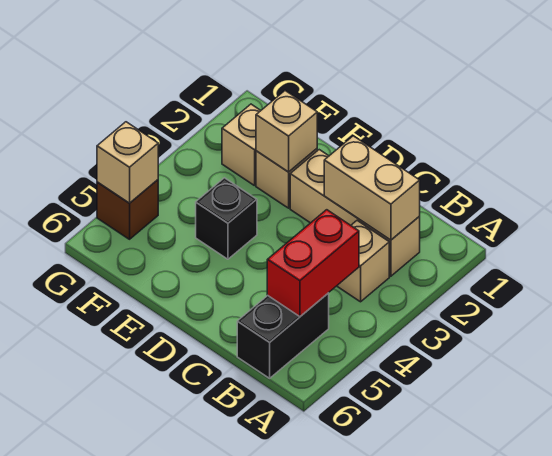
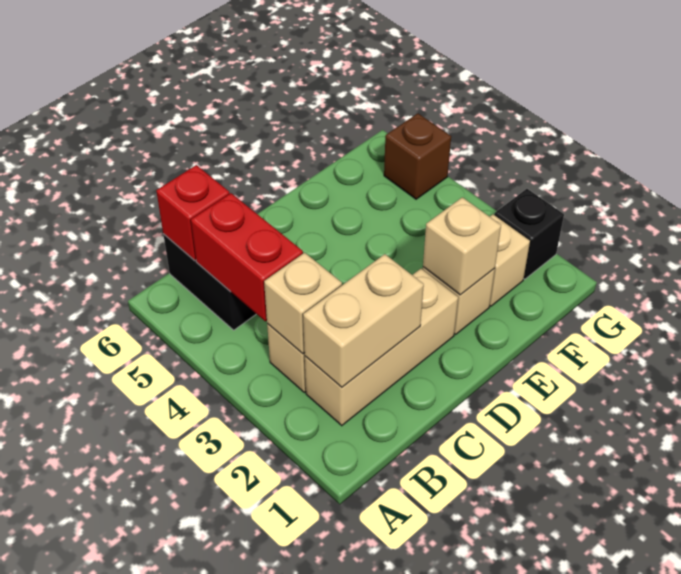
none -> red brick B6 level 2
black brick E4 level 1 -> black brick G2 level 1
tan brick G5 level 2 -> tan brick B3 level 2

